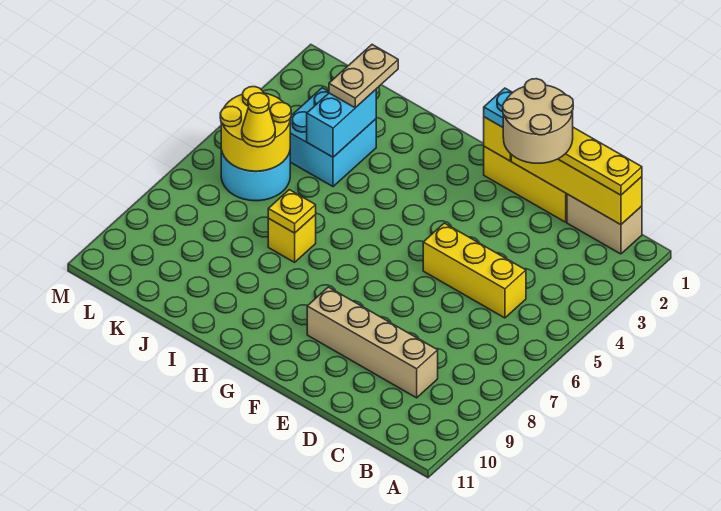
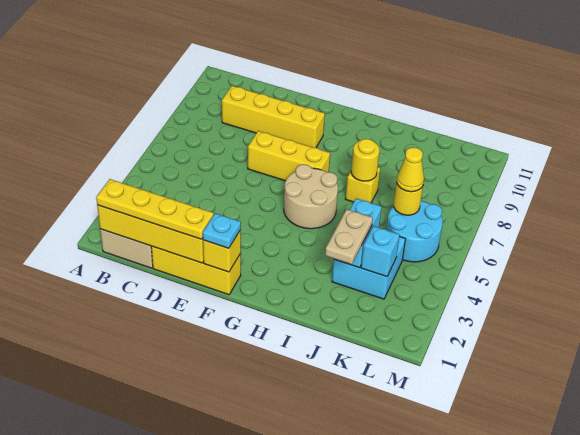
yellow brick C5:E5 level 1 -> yellow brick E7:G7 level 1
tan brick C9:F9 level 1 -> yellow brick C9:F9 level 1
tan round brick D1:E2 level 4 -> tan round brick G5:H6 level 1
yellow plate I7 level 2 -> yellow round brick I7 level 2
none -> cyan brick K3 level 2
yellow round brick K5:L6 level 2 -> yellow round brick K6 level 2

